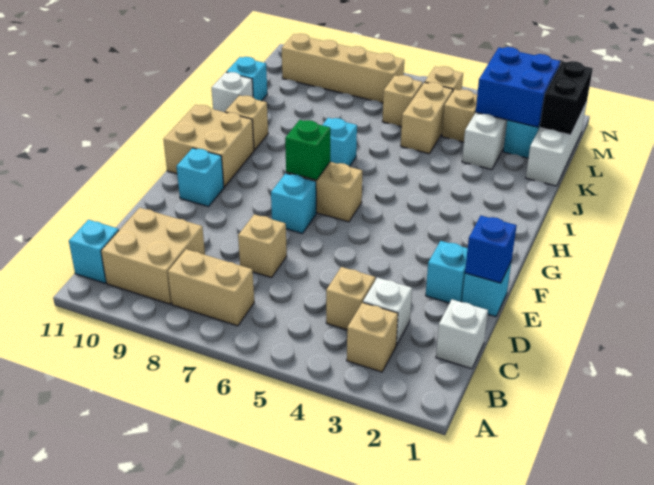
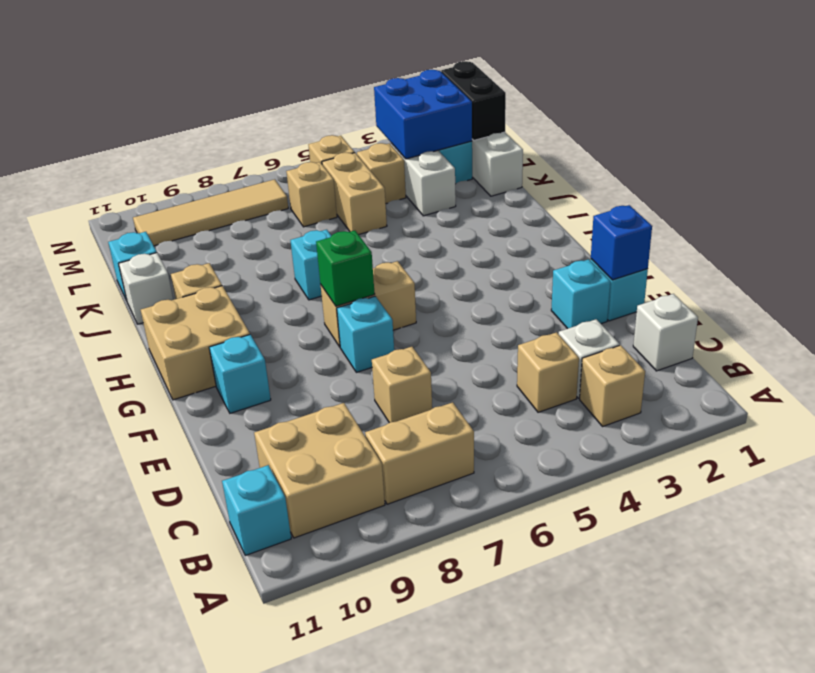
tan brick M7:M10 level 1 -> tan tile M7:M10 level 1

